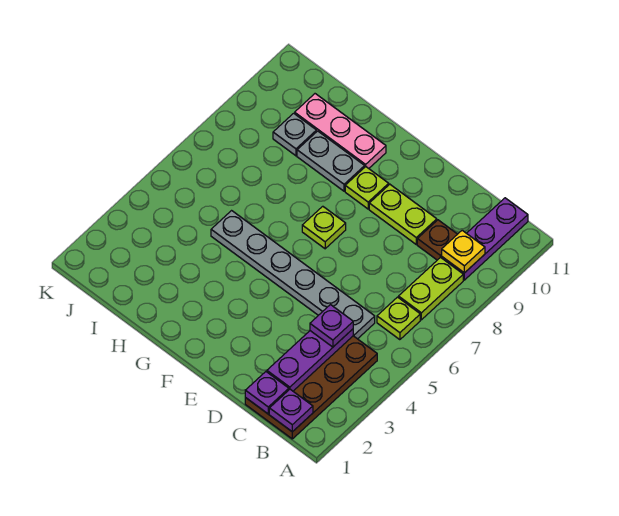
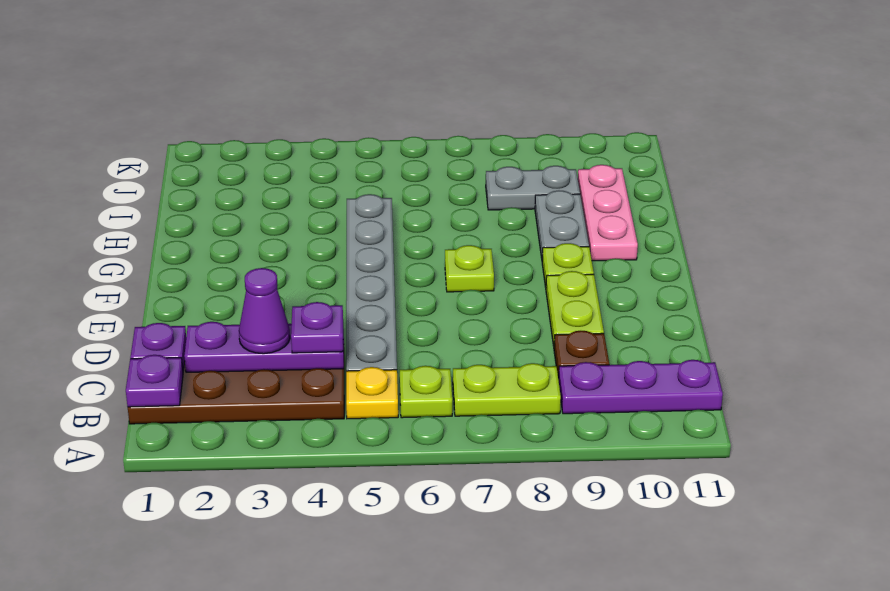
yellow plate B9 level 2 -> yellow plate B5 level 1
none -> purple cone C3 level 3
grey plate I9 level 1 -> grey plate I8:I9 level 1

